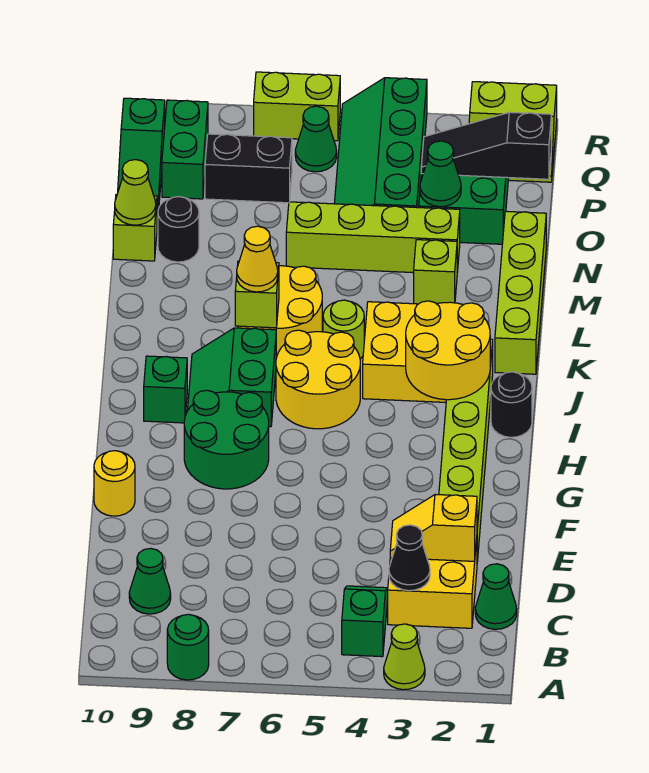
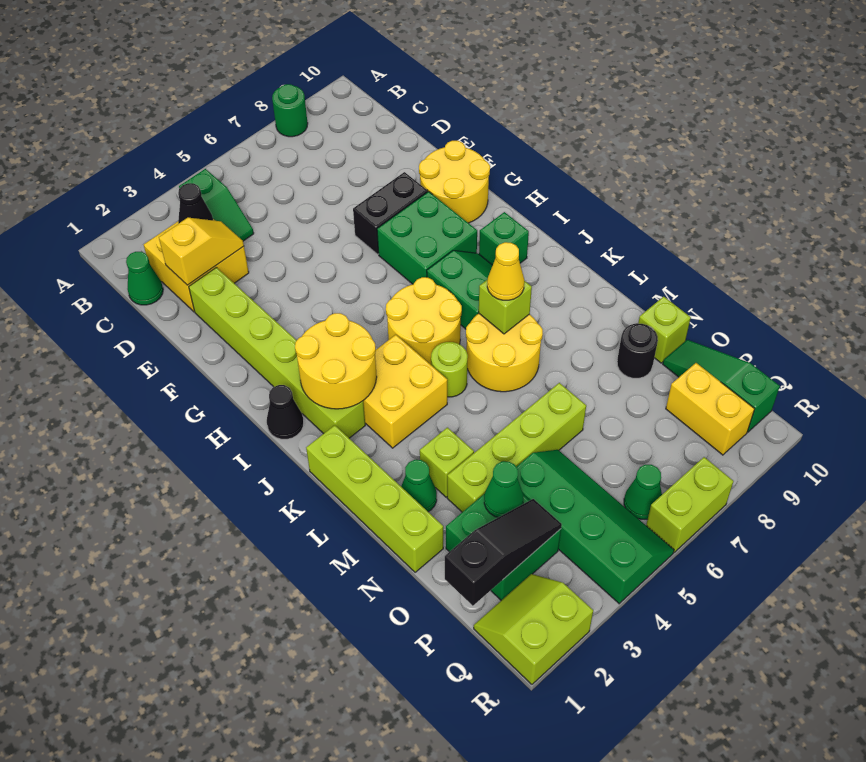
lime cone A3 level 1 -> none
green cone C9 level 1 -> green cone M2 level 1
yellow round brick F10 level 1 -> yellow round brick F9:G10 level 1
green round brick G7:H8 level 1 -> green brick G7:H8 level 1
black round brick I1 level 1 -> black cone I1 level 1
lime cone N10 level 2 -> none
black brick P7:P8 level 1 -> black brick F7:F8 level 1
green brick P9:Q9 level 1 -> yellow brick P9:Q9 level 1

